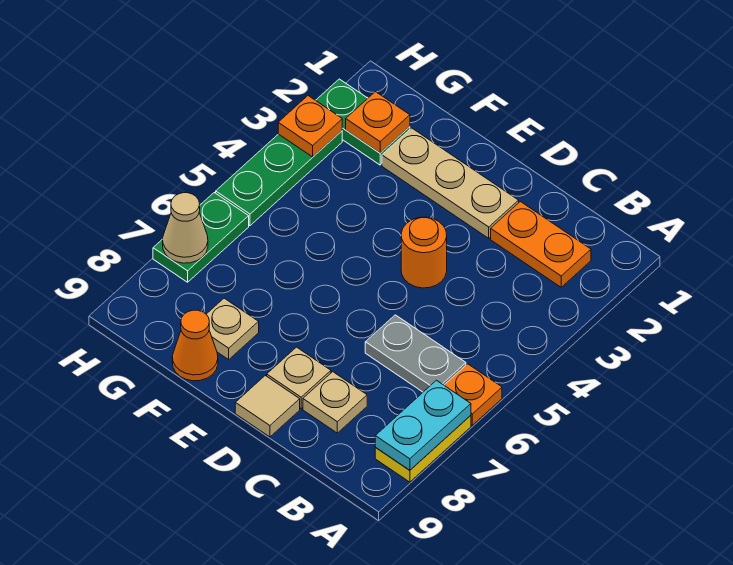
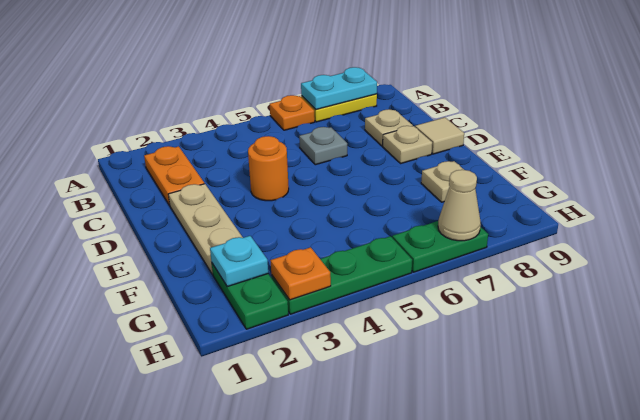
grey plate B6:C6 level 1 -> grey plate C6 level 1
orange cone F9 level 1 -> none
orange plate G2 level 2 -> cyan plate G2 level 2

